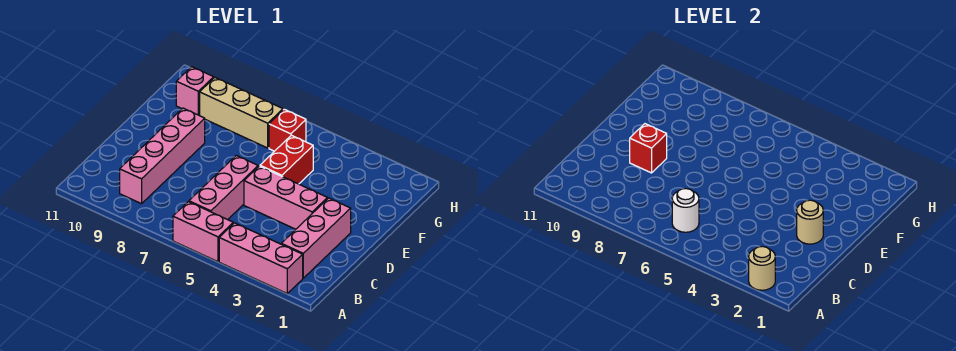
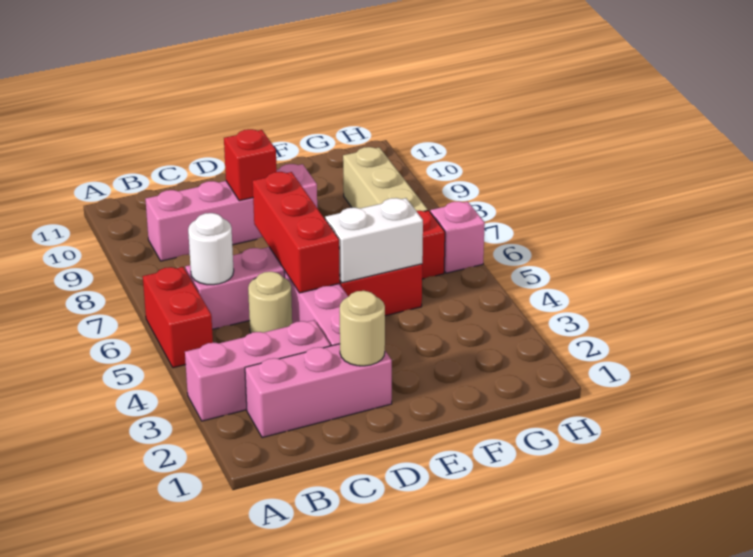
pink brick A2:A4 level 1 -> pink brick A3:C3 level 1
tan round brick A2 level 2 -> tan round brick C5 level 1
pink brick A5:A6 level 1 -> red brick A5:A6 level 1
none -> red brick D5:D7 level 2
none -> white brick E5:F5 level 2
pink brick G10 level 1 -> pink brick H6 level 1

